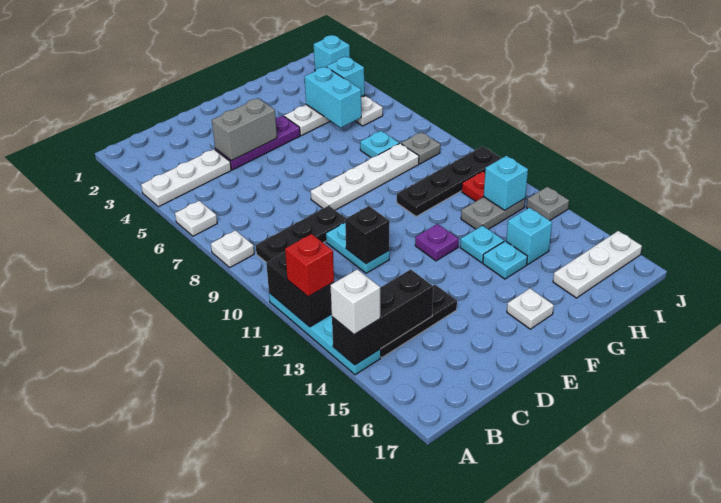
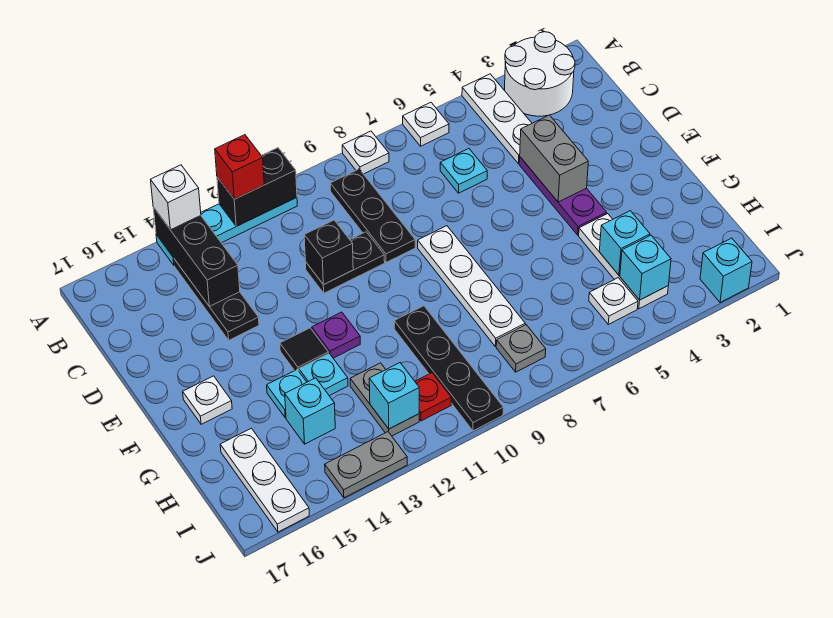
none -> white round brick A2:B3 level 1
cyan plate D10:D11 level 1 -> black plate D10:D11 level 1
none -> black tile F13 level 1
cyan brick H4:H5 level 2 -> cyan brick H4 level 2
cyan plate H7 level 1 -> cyan plate C6 level 1
grey plate J13 level 1 -> grey plate J13:J14 level 1

